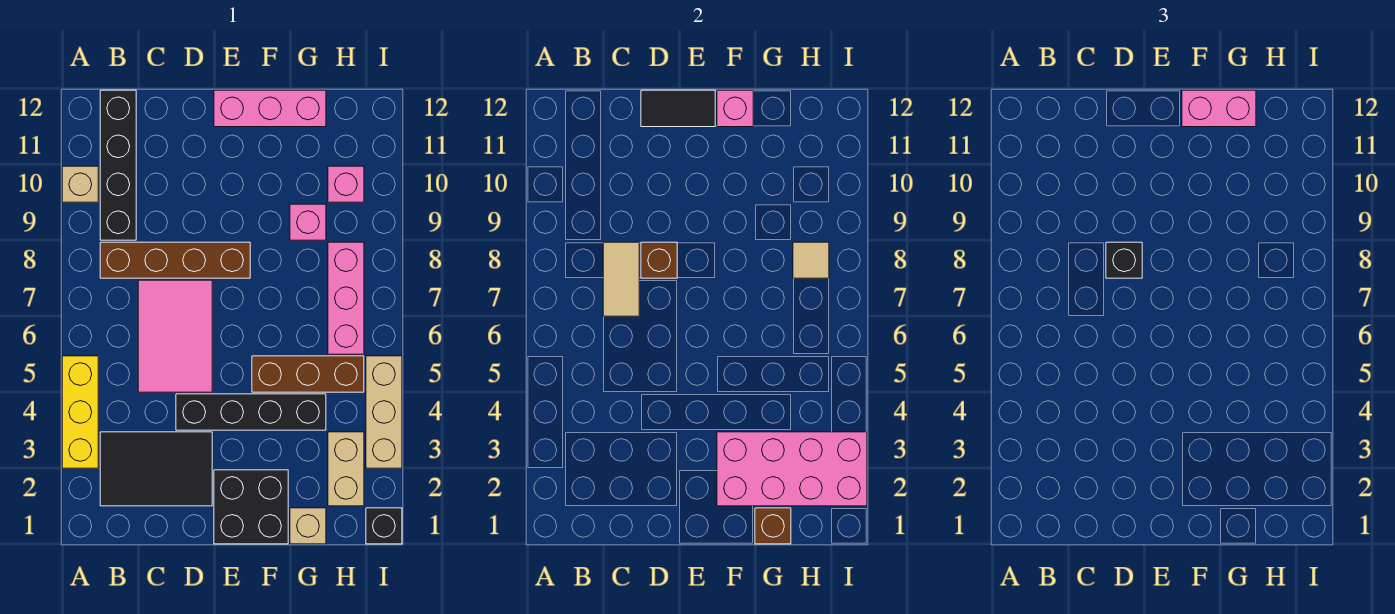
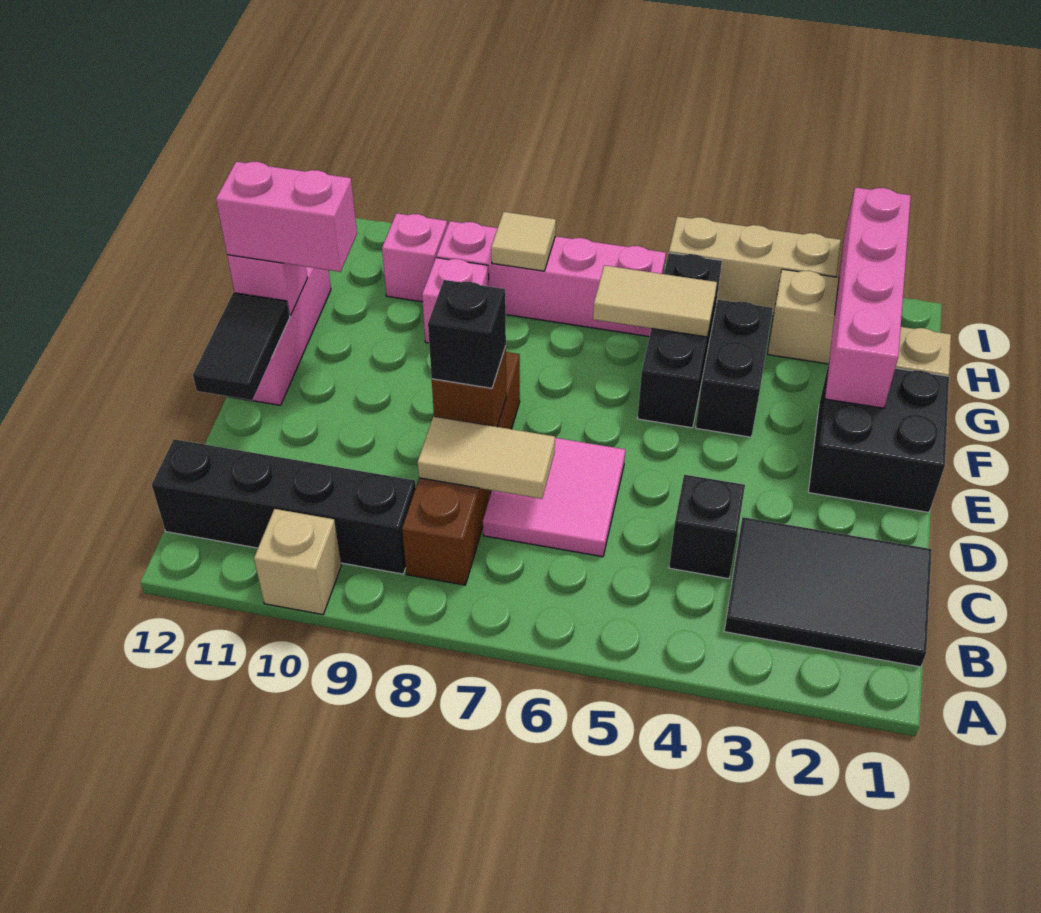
yellow brick A3:A5 level 1 -> none
black tile B2:D3 level 1 -> black tile B1:C3 level 1
pink tile C5:D7 level 1 -> pink tile C6:D7 level 1
black brick D4:G4 level 1 -> black brick F4:G4 level 1
pink brick F2:I3 level 2 -> pink brick F2:I2 level 2
brown brick F5:H5 level 1 -> black brick F5:H5 level 1
pink brick F12:G12 level 3 -> pink brick F11:F12 level 3
brown brick G1 level 2 -> none
none -> tan tile G5:G6 level 2
pink brick H6:H8 level 1 -> pink brick H6:H9 level 1
black brick I1 level 1 -> black brick C4 level 1

